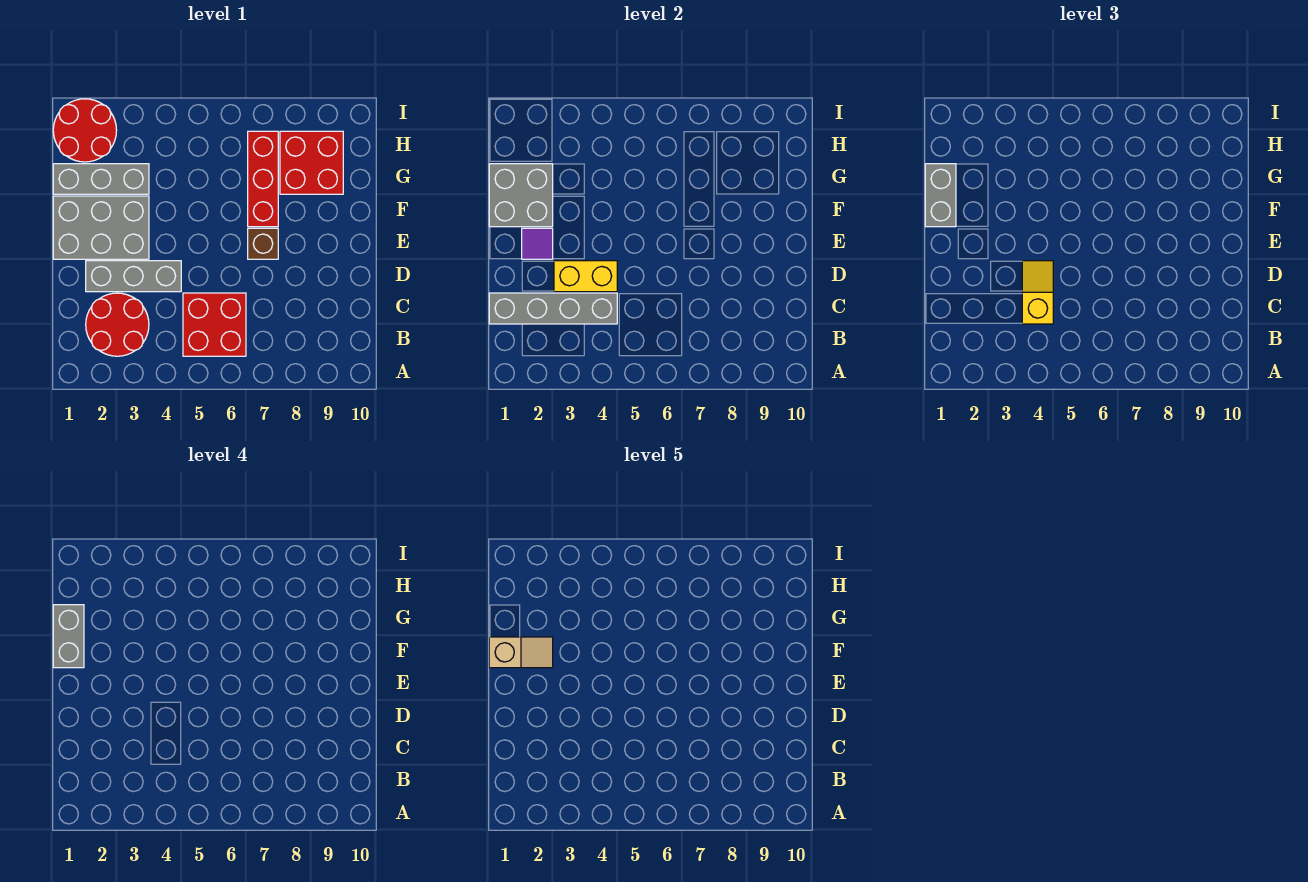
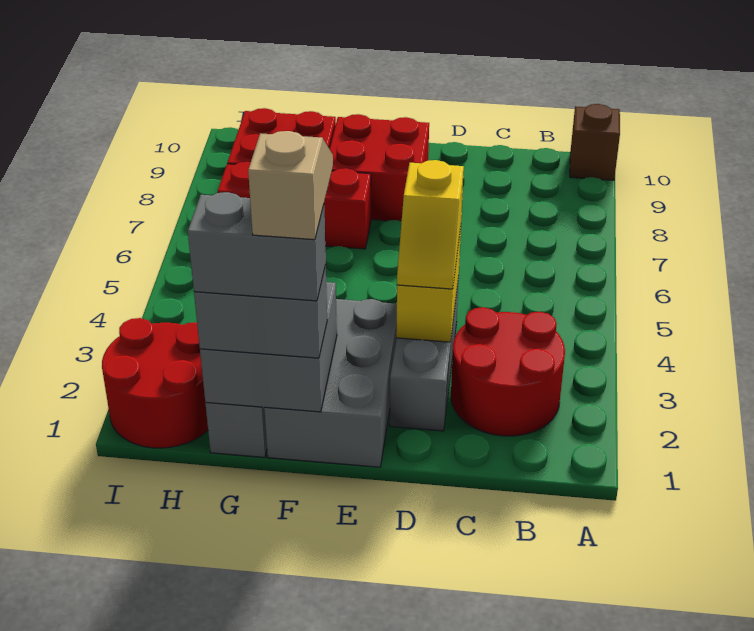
red brick B5:C6 level 1 -> red brick E8:F9 level 1
grey brick C1:C4 level 2 -> none
yellow slope C4:D4 level 3 top C -> yellow slope D3:D4 level 3 top 4
purple tile E2 level 2 -> none
brown brick E7 level 1 -> brown brick A10 level 1

